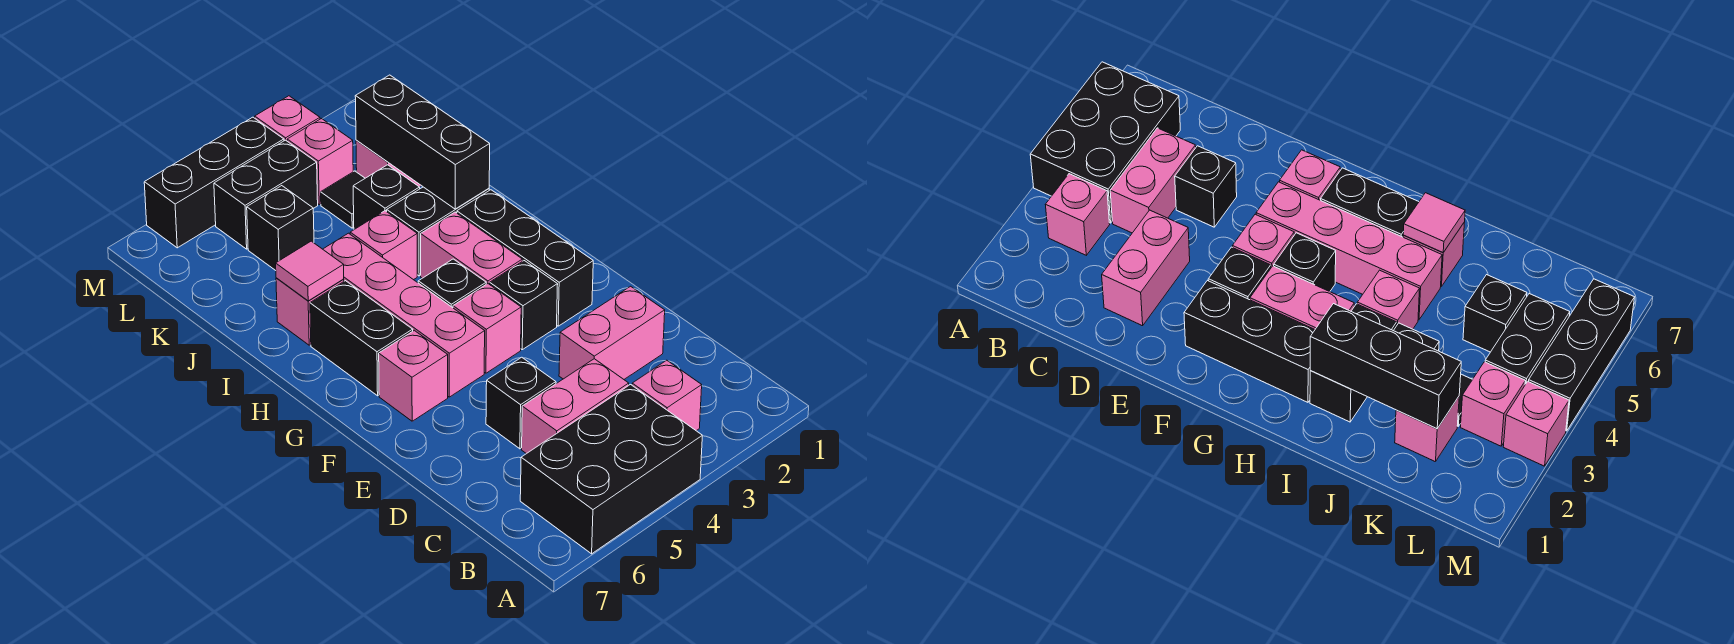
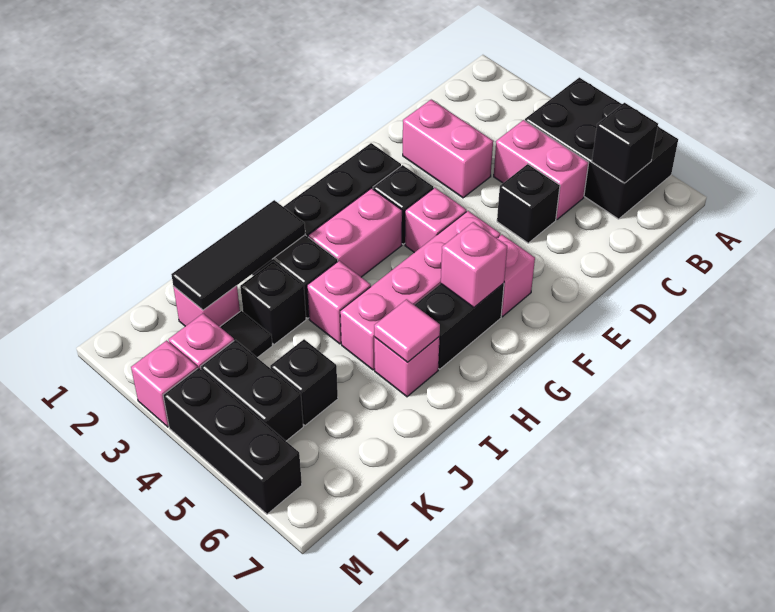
pink brick B3 level 1 -> pink brick G6 level 2
black brick G4 level 1 -> black brick B6 level 2
black brick I2:K2 level 2 -> black tile I2:K2 level 2

